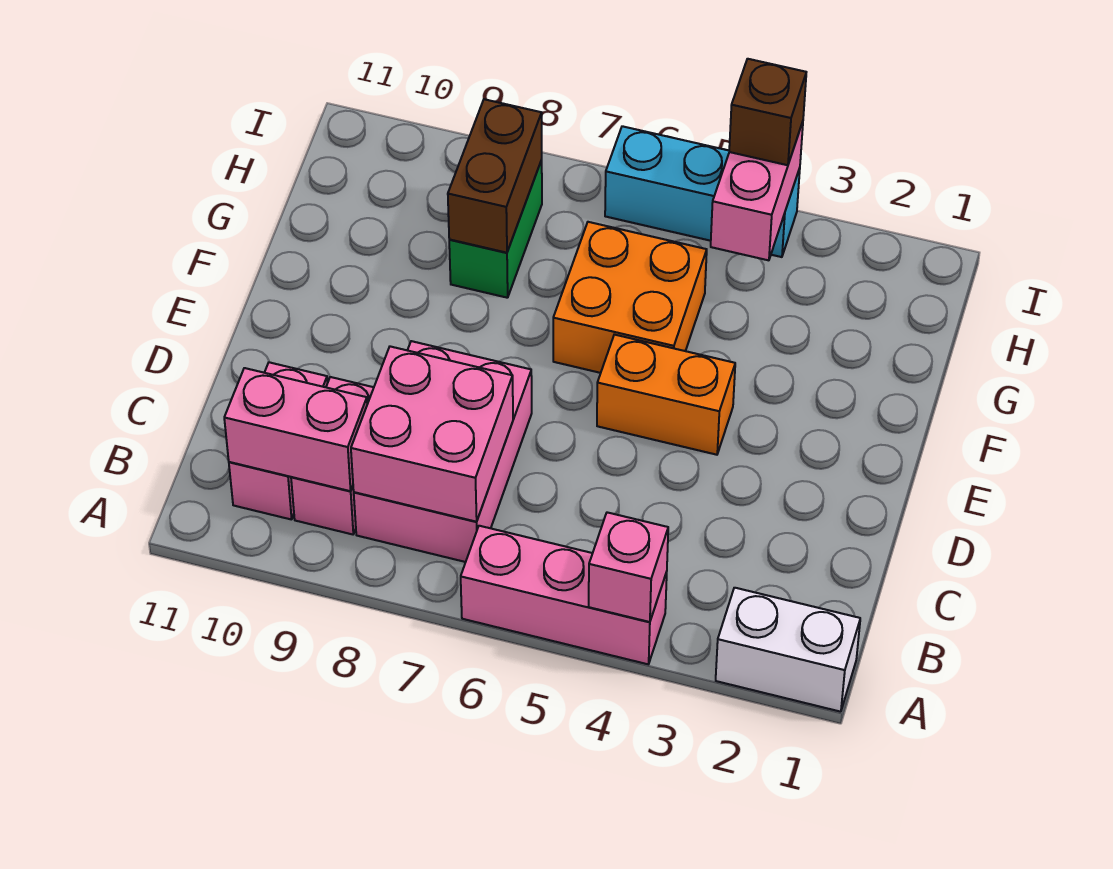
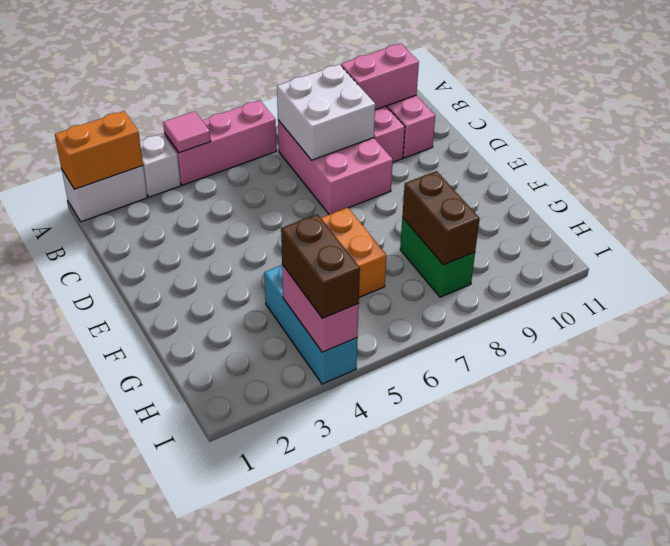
none -> white brick A3 level 1
pink brick A4 level 2 -> pink tile A4 level 2
pink brick B7:C8 level 2 -> white brick B7:C8 level 2
orange brick E4:E5 level 1 -> orange brick A1:A2 level 2
cyan brick I4:I6 level 1 -> cyan brick G4:I4 level 1
brown brick I4 level 3 -> brown brick H4:I4 level 3

